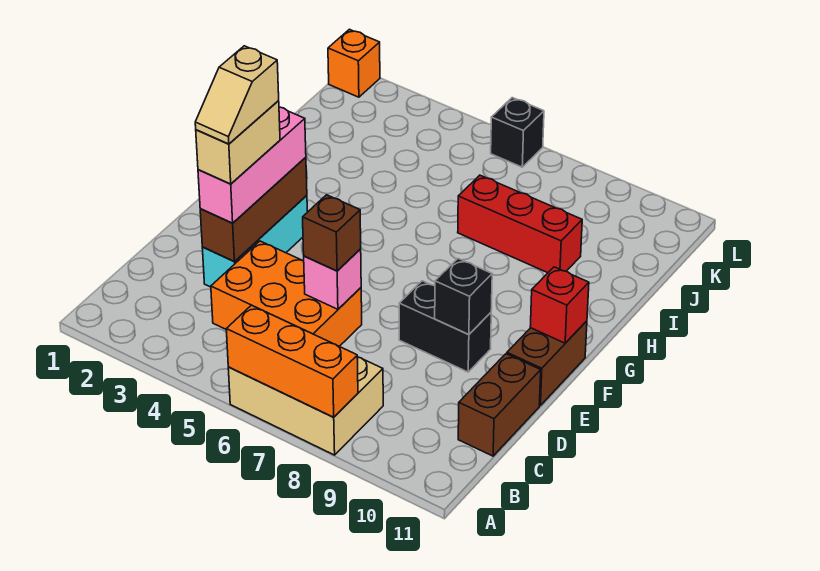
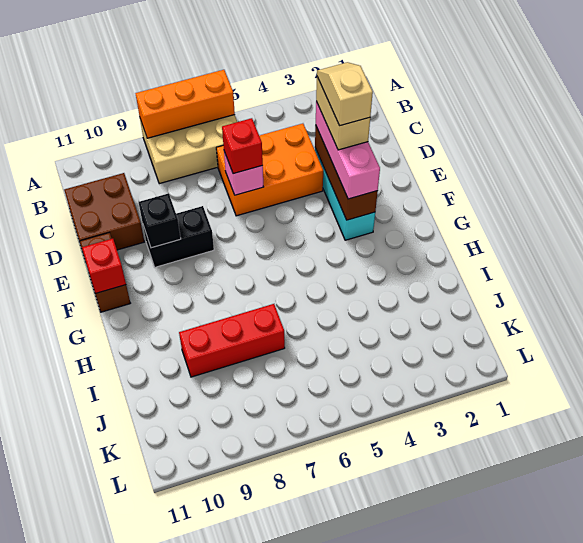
brown brick C11:D11 level 1 -> brown brick C10:D11 level 1
brown brick D6 level 3 -> red brick D6 level 3
orange brick L1 level 1 -> none
black brick L6 level 1 -> none

